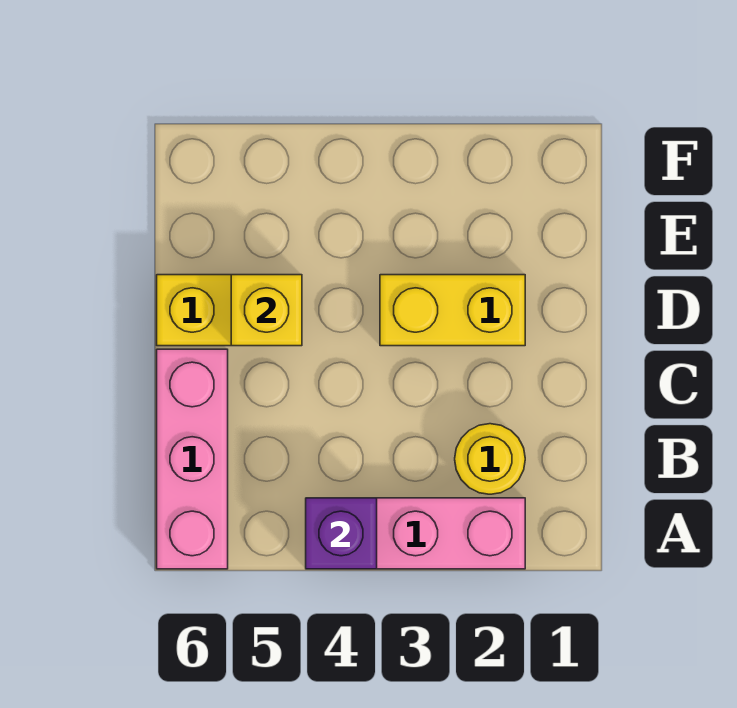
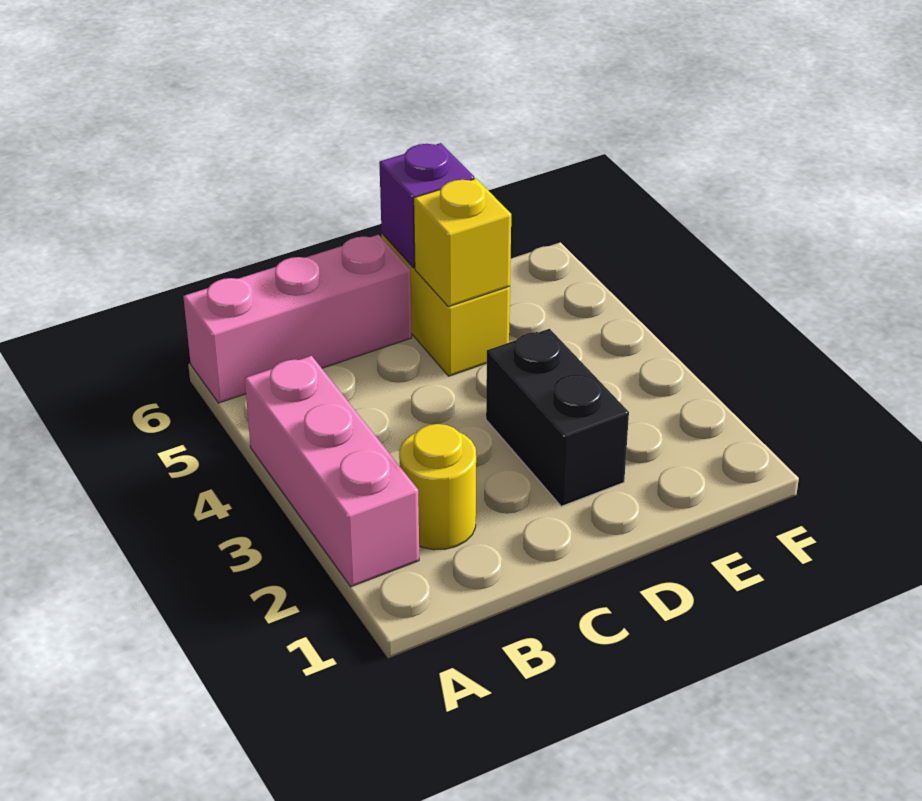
purple brick A4 level 2 -> purple brick D6 level 2
yellow brick D2:D3 level 1 -> black brick D2:D3 level 1

